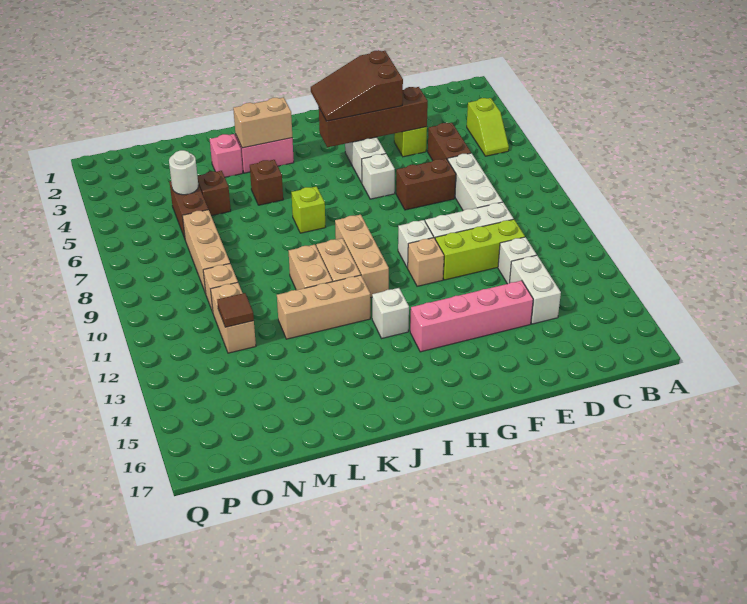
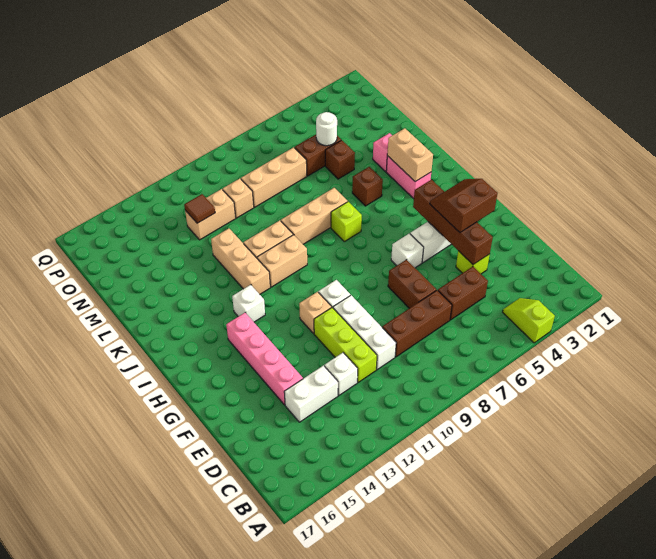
lime slope B4:B5 level 1 top 4 -> lime slope A4:B4 level 1 top A
white brick D7:D9 level 1 -> brown brick D7:D9 level 1
brown slope F3:H4 level 3 top F -> brown slope F3:G4 level 3 top F
tan brick I9:I11 level 1 -> tan brick K7:K9 level 1

